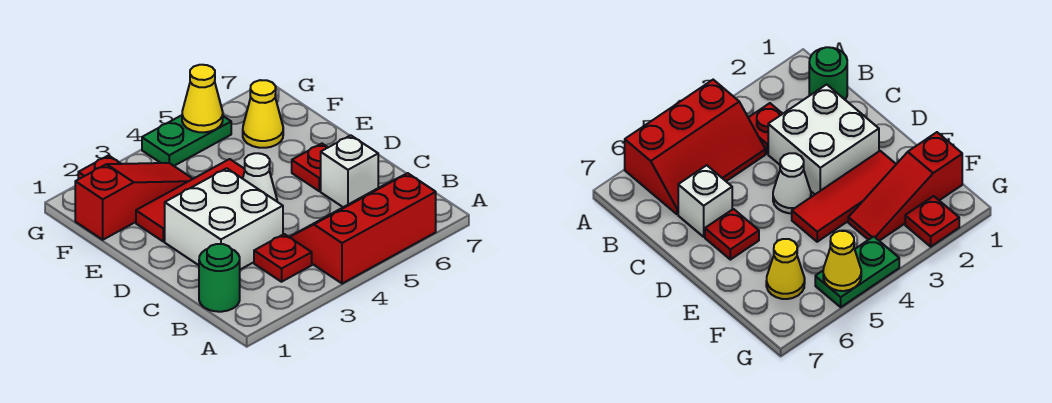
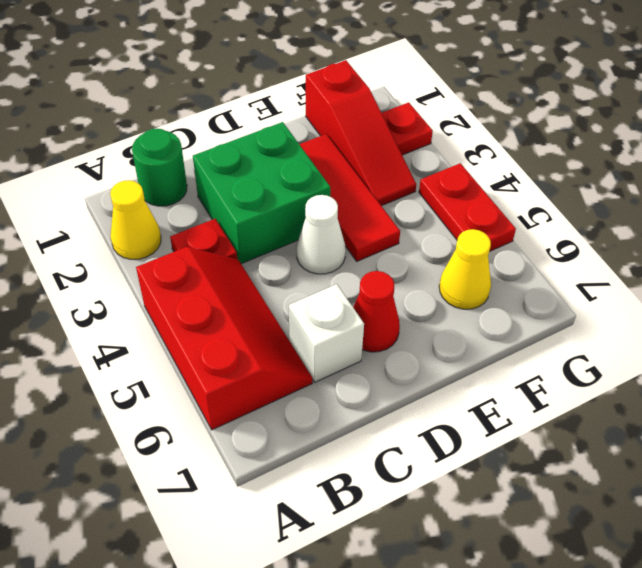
white brick C2:D3 level 1 -> green brick C2:D3 level 1
red plate D6 level 1 -> red cone D6 level 1
green plate G4:G5 level 1 -> red plate G4:G5 level 1
yellow cone G5 level 2 -> yellow cone A2 level 1

